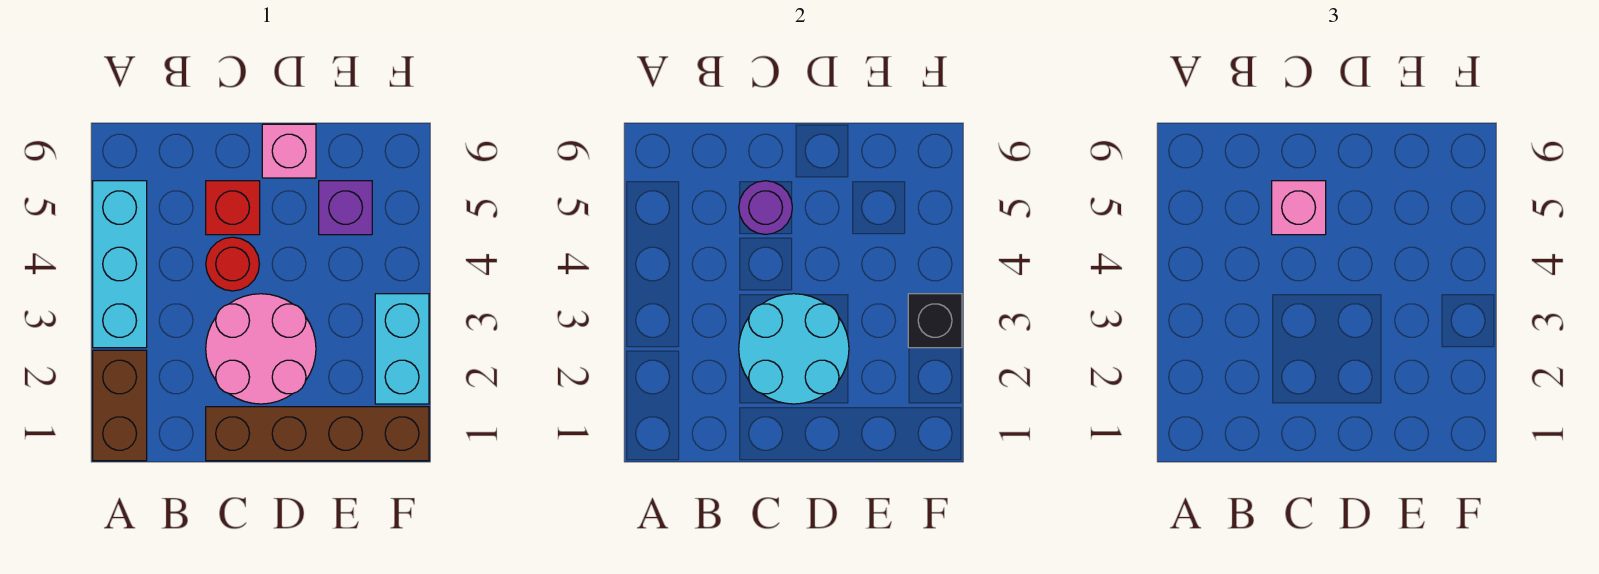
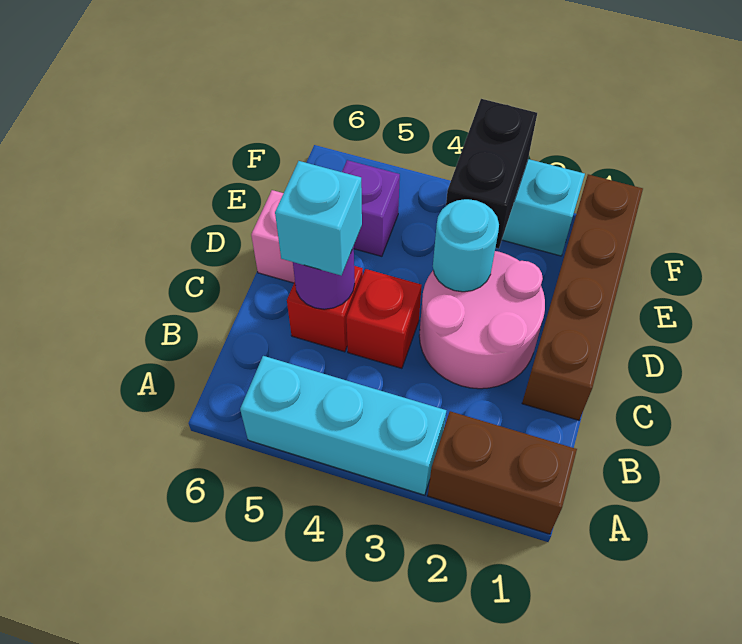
cyan round brick C2:D3 level 2 -> cyan round brick D3 level 2
red round brick C4 level 1 -> red brick C4 level 1
pink brick C5 level 3 -> cyan brick C5 level 3
black brick F3 level 2 -> black brick E3:F3 level 2

